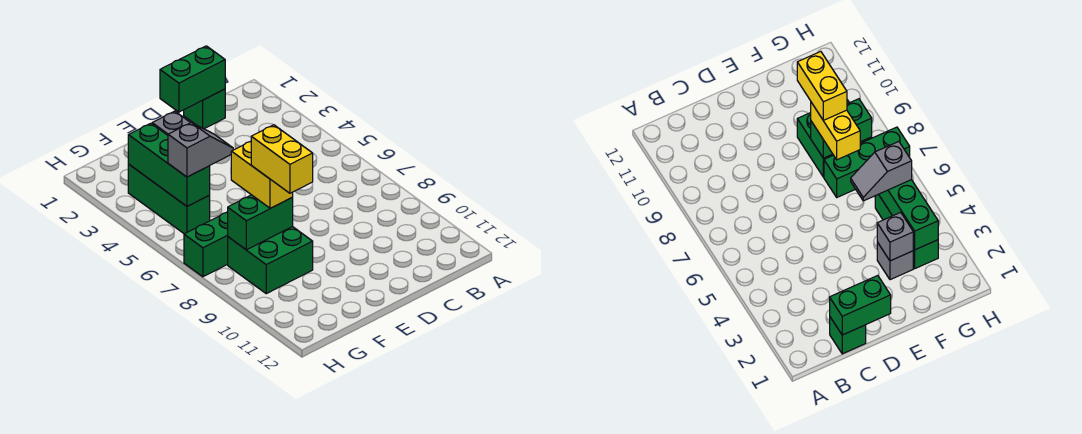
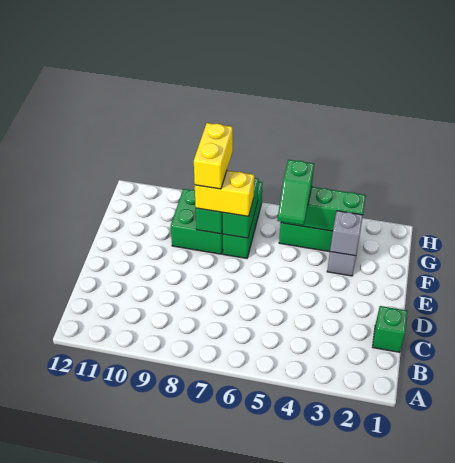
green brick C1:D1 level 2 -> green brick F7:G7 level 2
grey slope F5:G5 level 3 top G -> green slope F5:G5 level 3 top G
yellow brick F8:F9 level 4 -> yellow brick F8:G8 level 4

